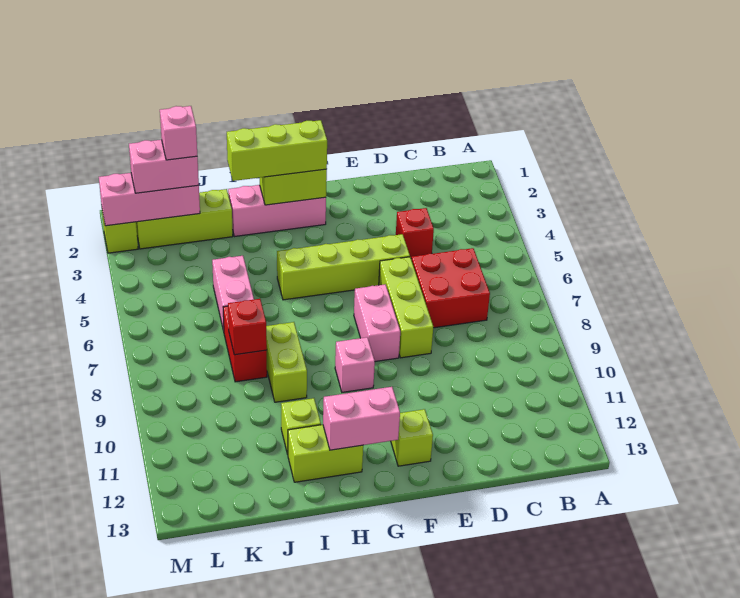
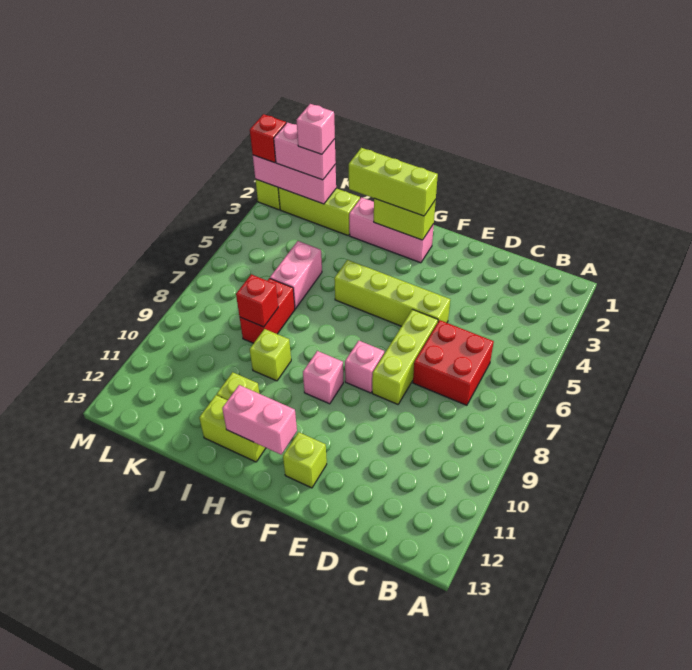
red brick D4 level 1 -> red brick M2 level 3
pink brick F7:F8 level 1 -> pink brick F8 level 1
lime brick I8:I9 level 1 -> lime brick I9 level 1

